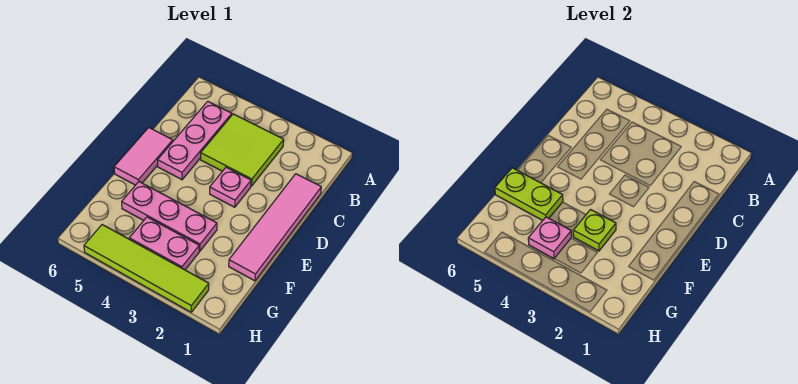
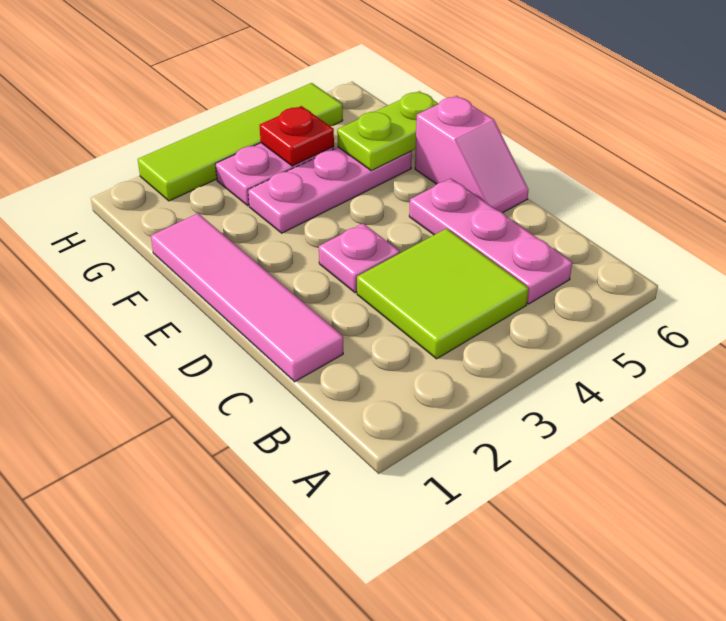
pink tile D6:E6 level 1 -> pink slope D6:E6 level 1 top E
lime plate F3 level 2 -> none
pink plate G4 level 2 -> red plate G4 level 2

